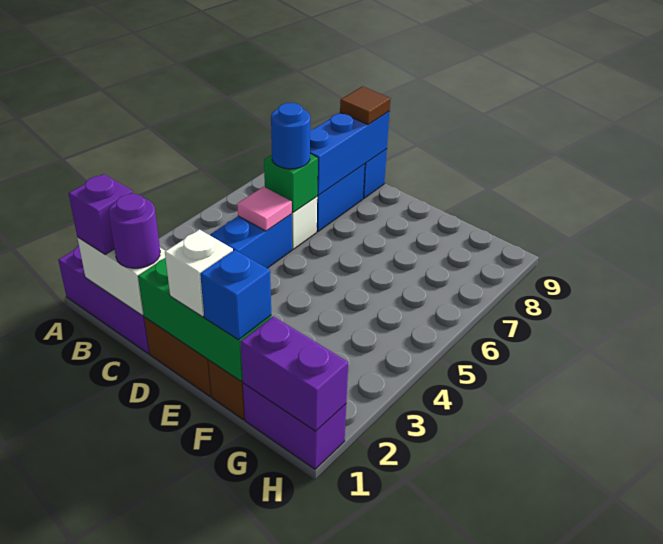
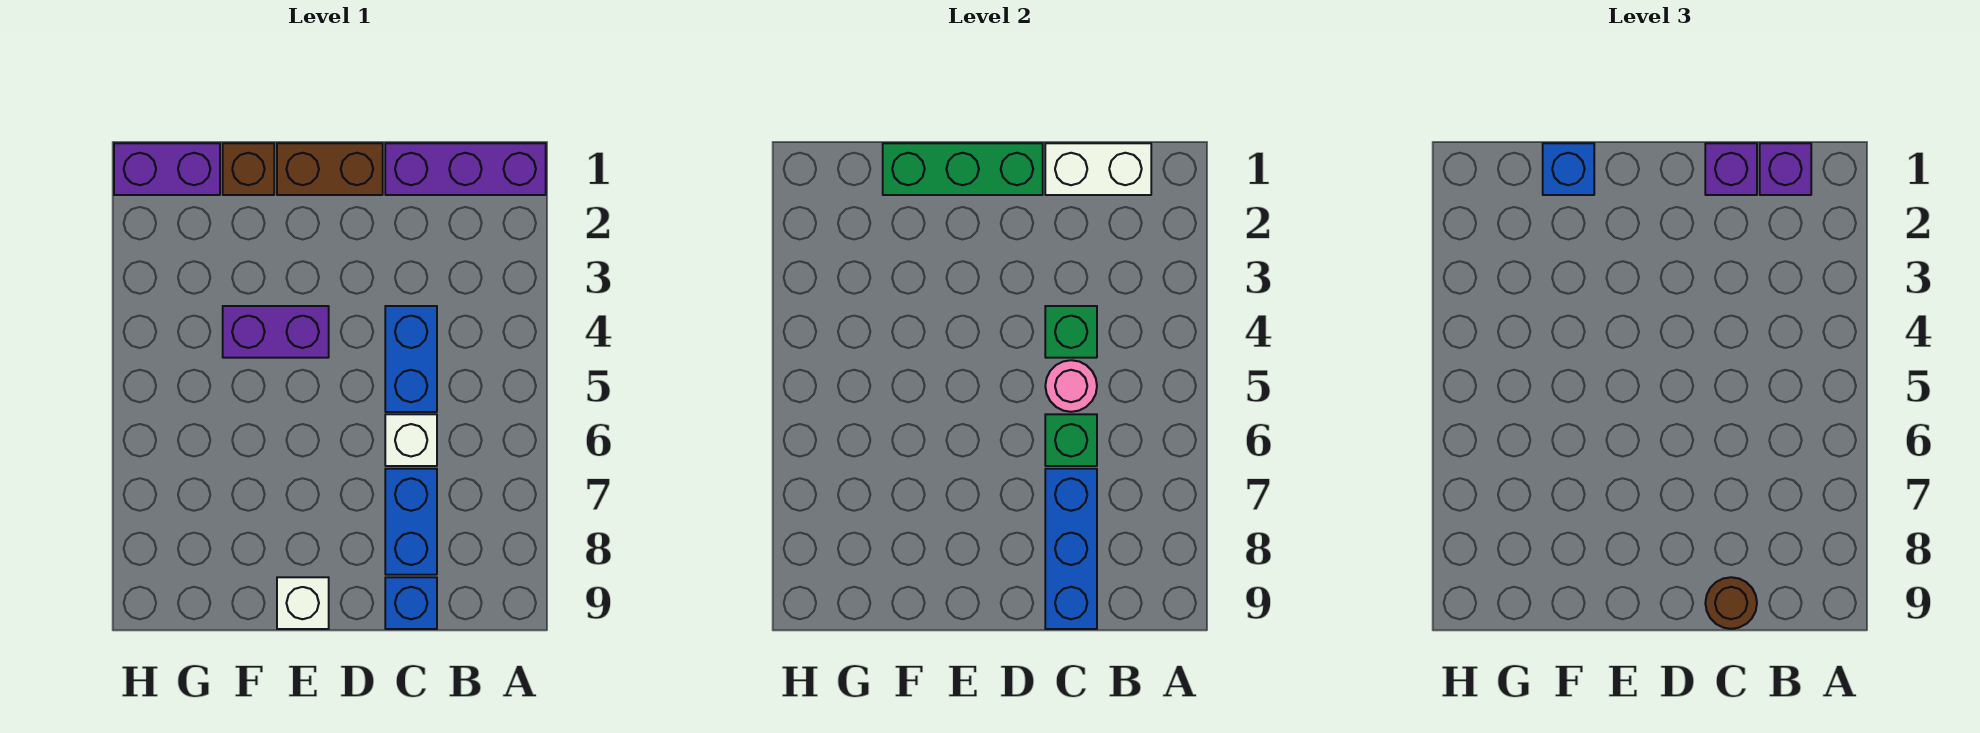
purple round brick C1 level 3 -> purple brick C1 level 3
none -> green brick C4 level 2
pink tile C5 level 2 -> pink round brick C5 level 2
blue round brick C6 level 3 -> none
brown tile C9 level 3 -> brown round brick C9 level 3
white brick E1 level 3 -> white brick E9 level 1
purple brick G1:H1 level 2 -> purple brick E4:F4 level 1

